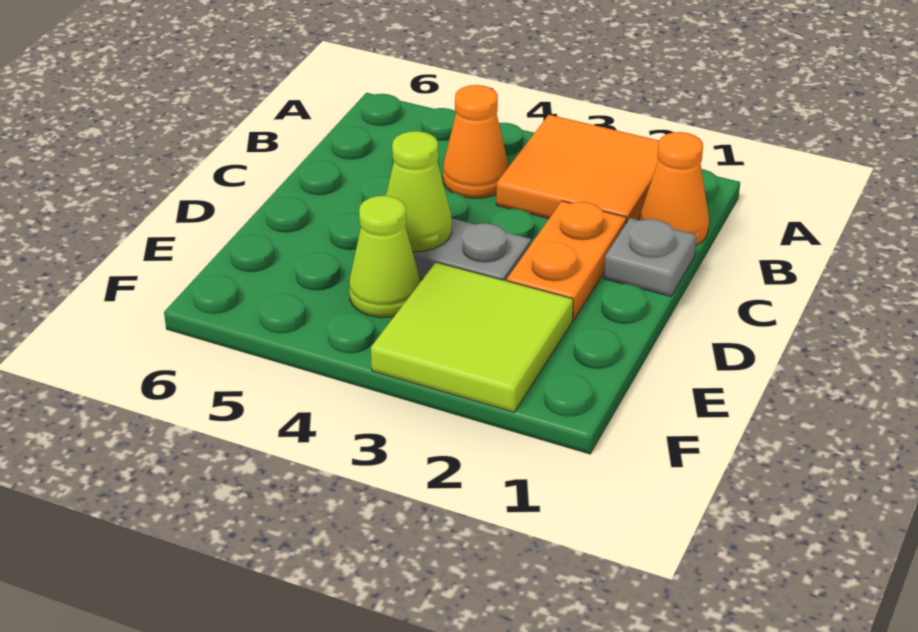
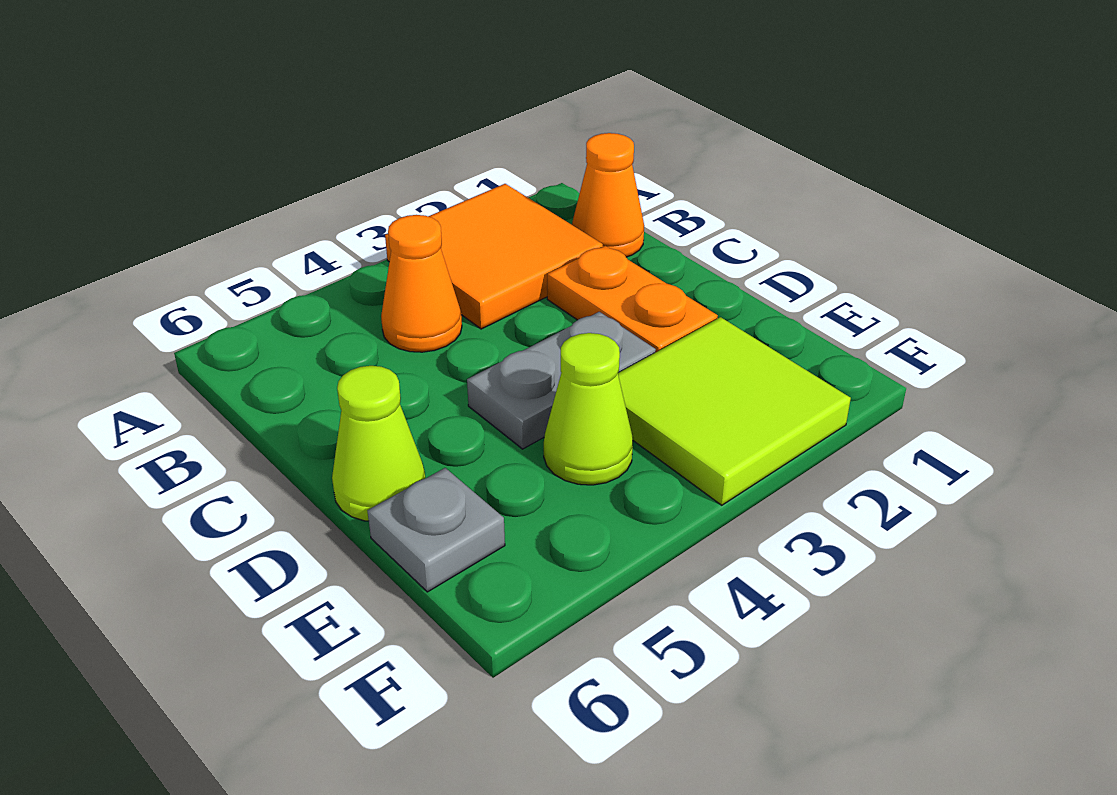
grey plate C1 level 1 -> grey plate E6 level 1
lime cone D4 level 2 -> lime cone D6 level 1

